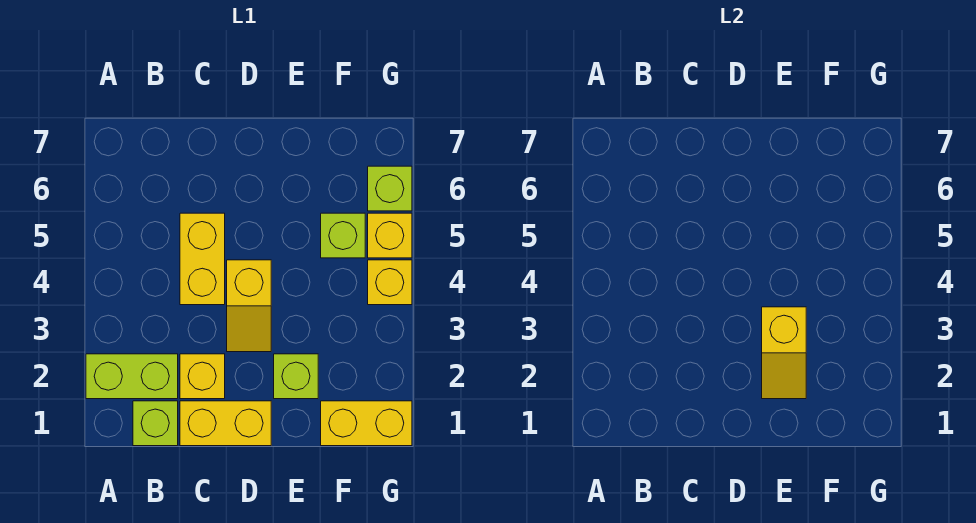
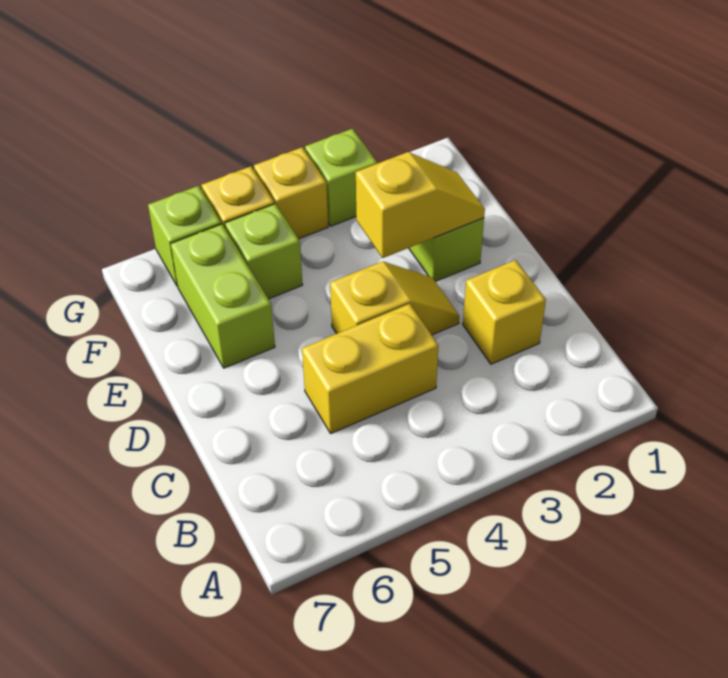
lime brick A2:B2 level 1 -> lime brick E6:F6 level 1
lime brick B1 level 1 -> lime brick G3 level 1
yellow brick C1:D1 level 1 -> none
yellow brick F1:G1 level 1 -> none

